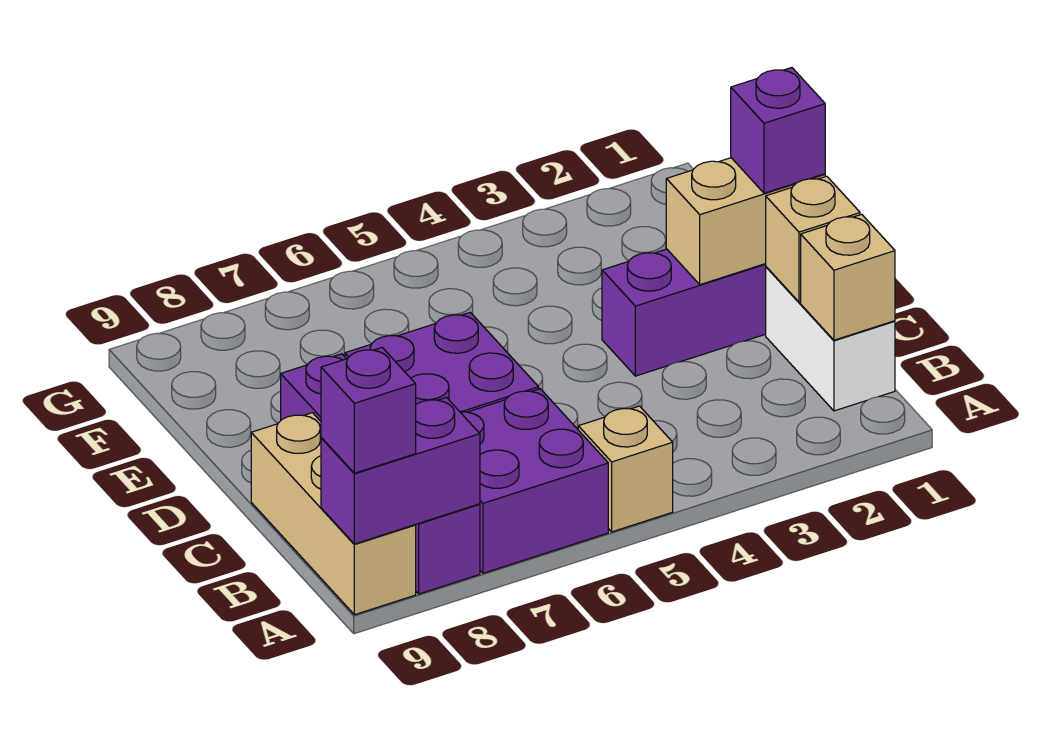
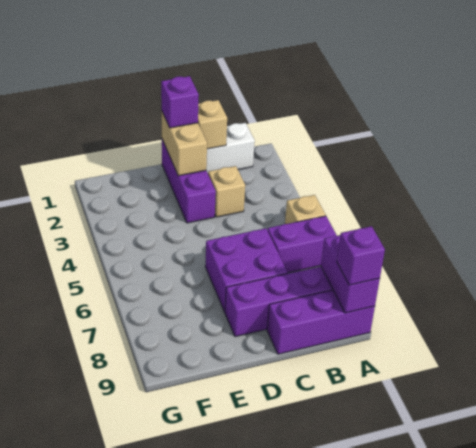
purple brick A6:B7 level 1 -> purple brick A6:B6 level 1
tan brick A9:C9 level 1 -> purple brick A9:C9 level 1
tan brick B1 level 2 -> tan brick C3 level 1

